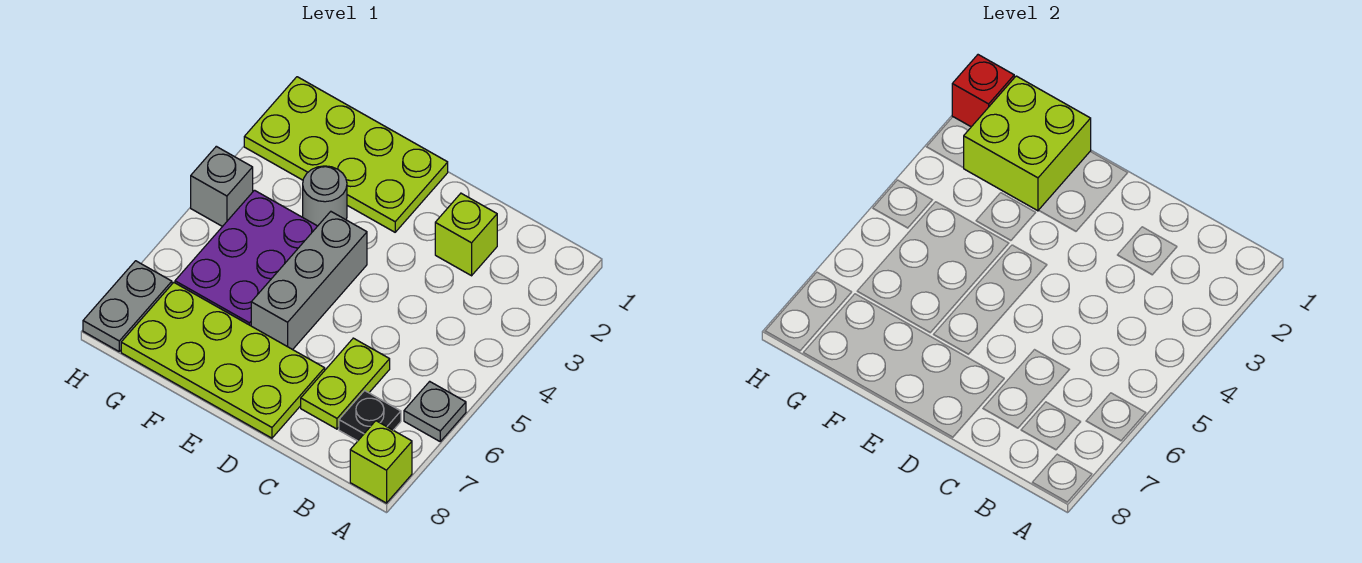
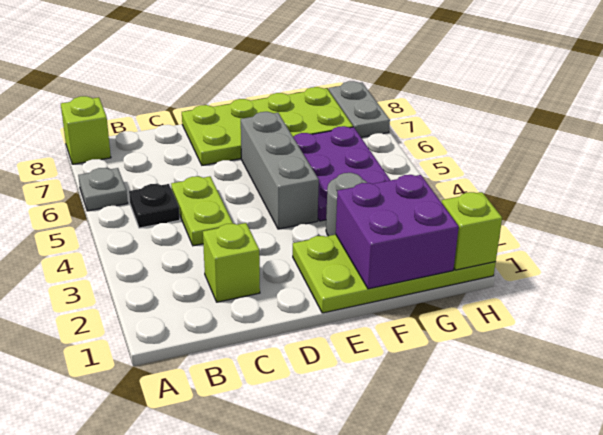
black plate B7 level 1 -> black plate B5 level 1
lime plate C6:C7 level 1 -> lime plate C4:C5 level 1
lime brick F1:G2 level 2 -> purple brick F1:G2 level 2
red brick H1 level 2 -> lime brick H1 level 2
grey brick H4 level 1 -> none

